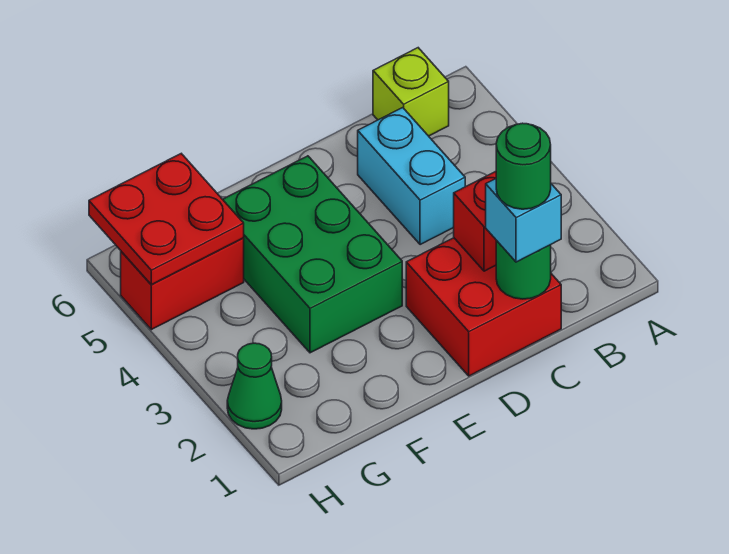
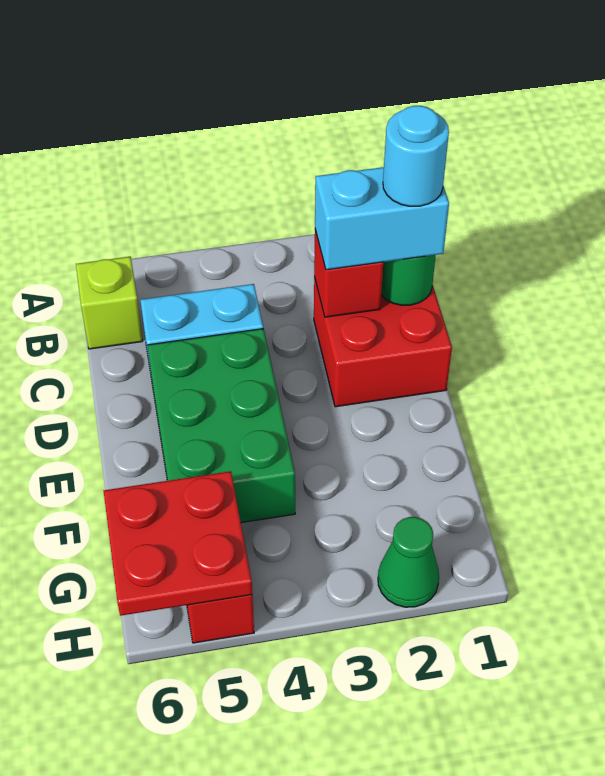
cyan brick C1 level 3 -> cyan brick C1:C2 level 3
green round brick C1 level 4 -> cyan round brick C1 level 4
green brick E3:F5 level 1 -> green brick D4:F5 level 1

